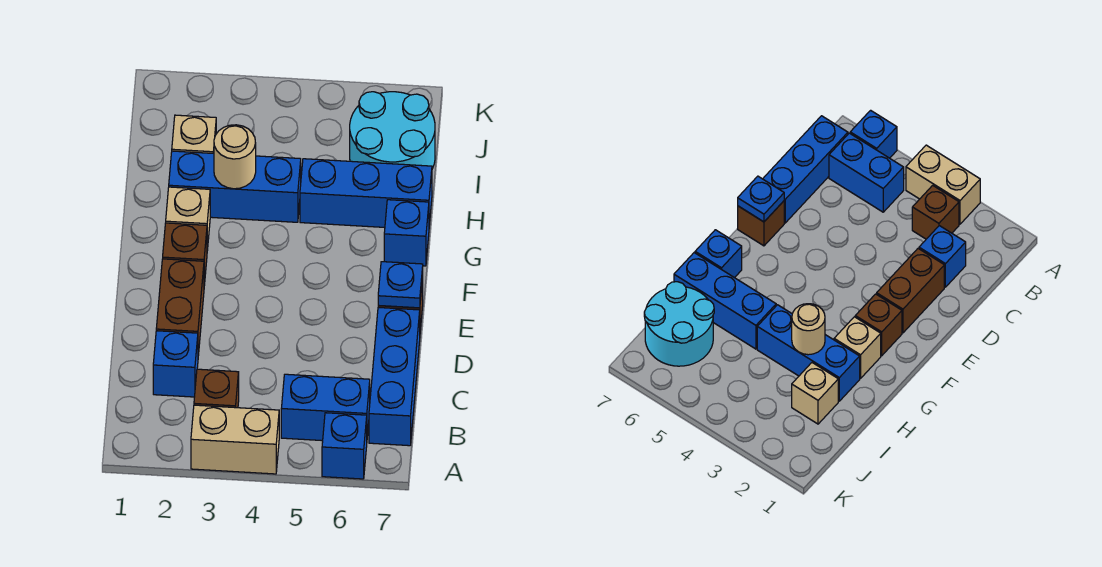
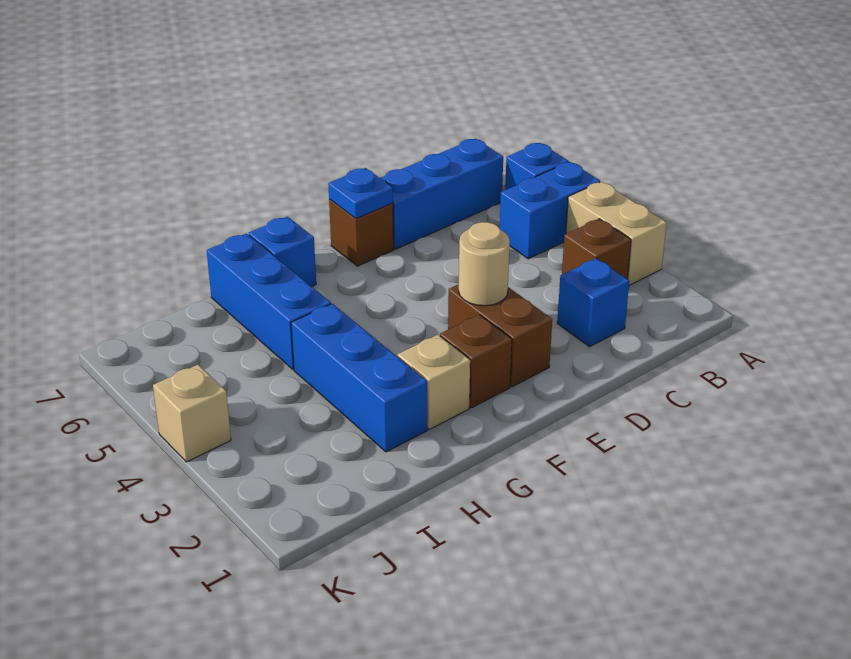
blue brick B5:B6 level 1 -> blue brick A5:B5 level 1
brown brick D2:E2 level 1 -> brown brick E2:E3 level 1
tan round brick H3 level 2 -> tan round brick E3 level 2
tan brick I2 level 1 -> tan brick K4 level 1
cyan round brick I6:J7 level 1 -> none

